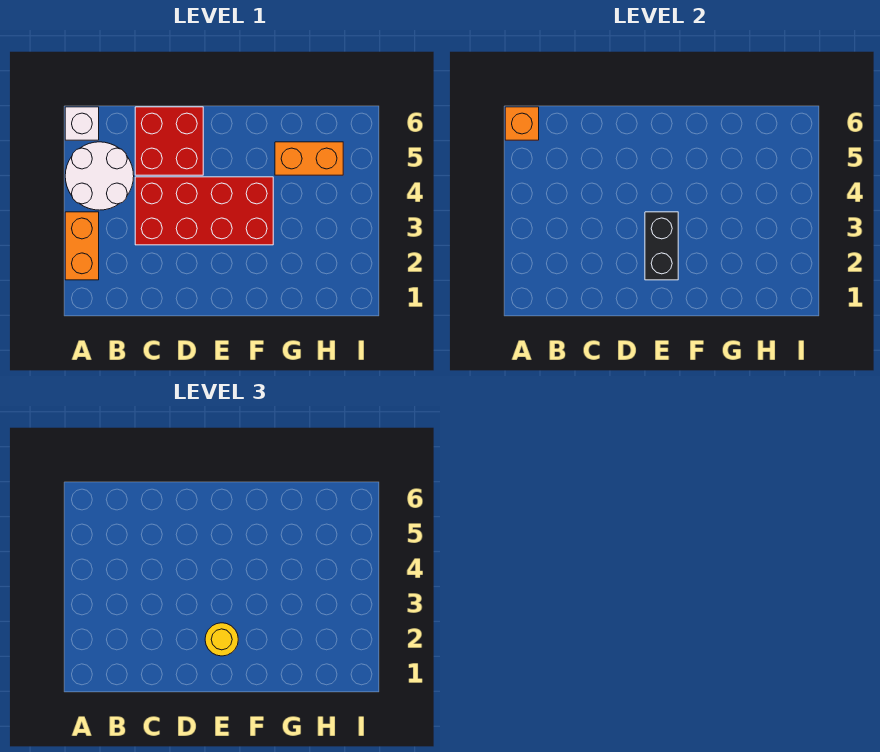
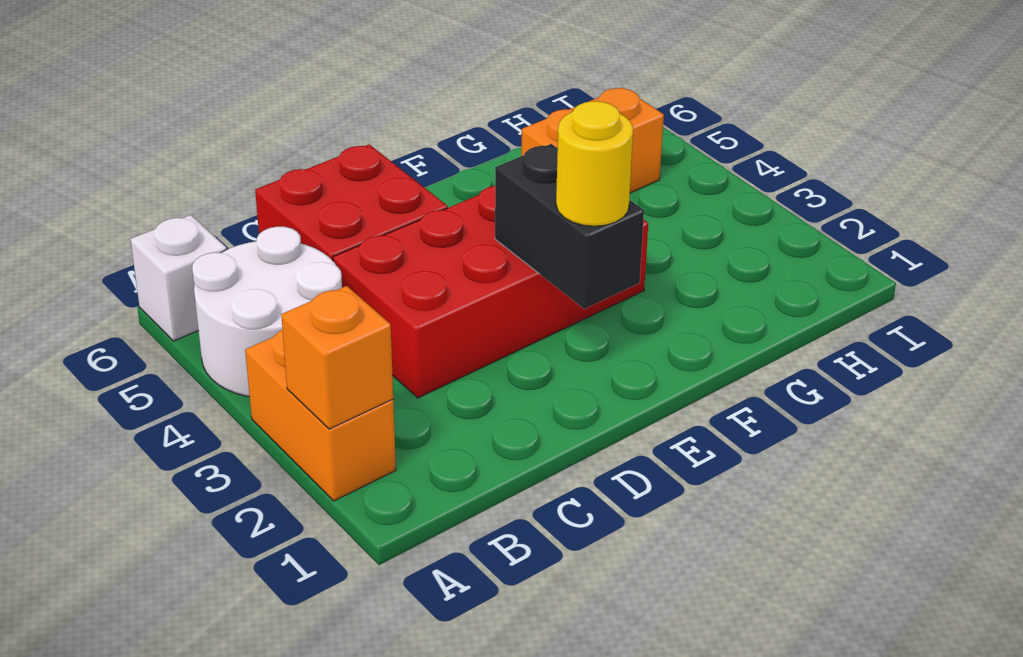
orange brick A6 level 2 -> orange brick A2 level 2

